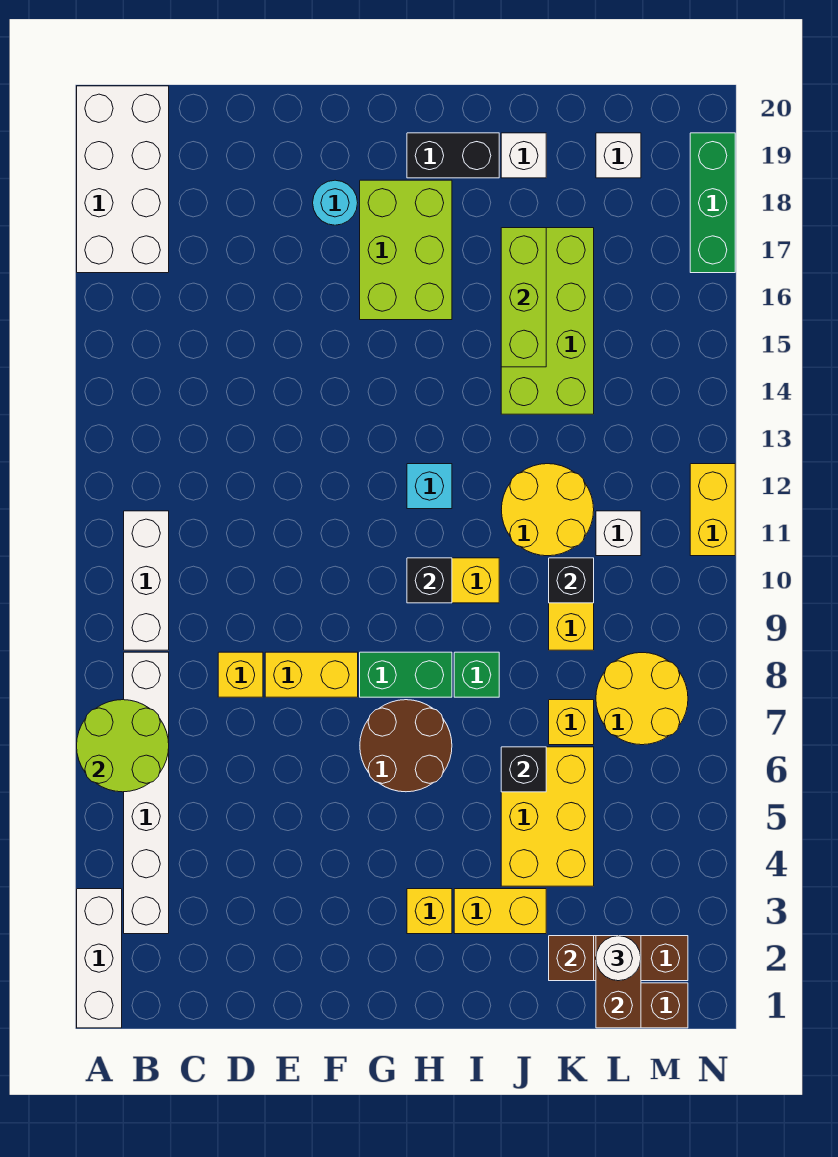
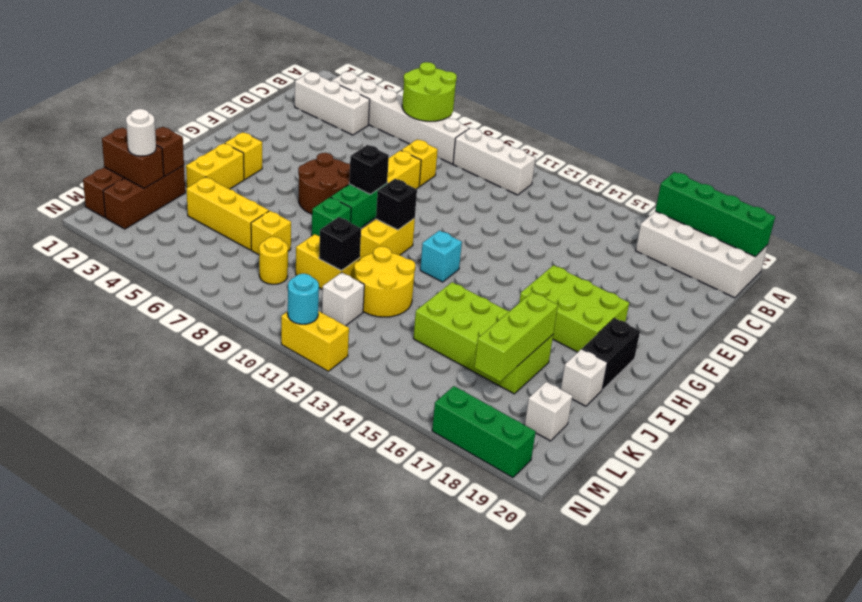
white brick A1:A3 level 1 -> white brick C2:C4 level 1
none -> green brick A17:A20 level 2
cyan round brick F18 level 1 -> cyan round brick N11 level 2
yellow brick J4:K6 level 1 -> yellow brick K4:K6 level 1
black brick J6 level 2 -> black brick G8 level 2
lime brick J15:J17 level 2 -> lime brick J17:L17 level 2
yellow round brick L7:M8 level 1 -> yellow round brick L8 level 1

